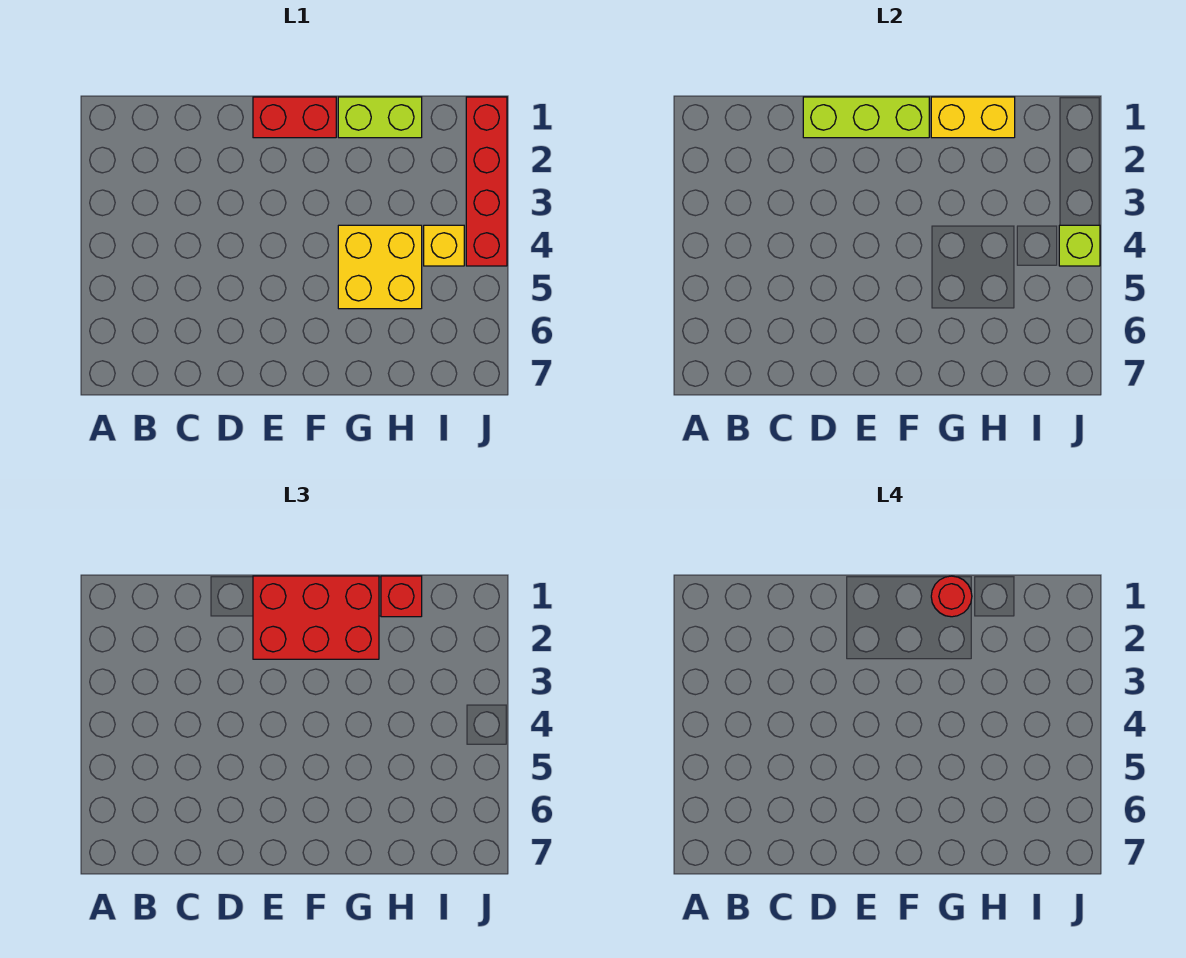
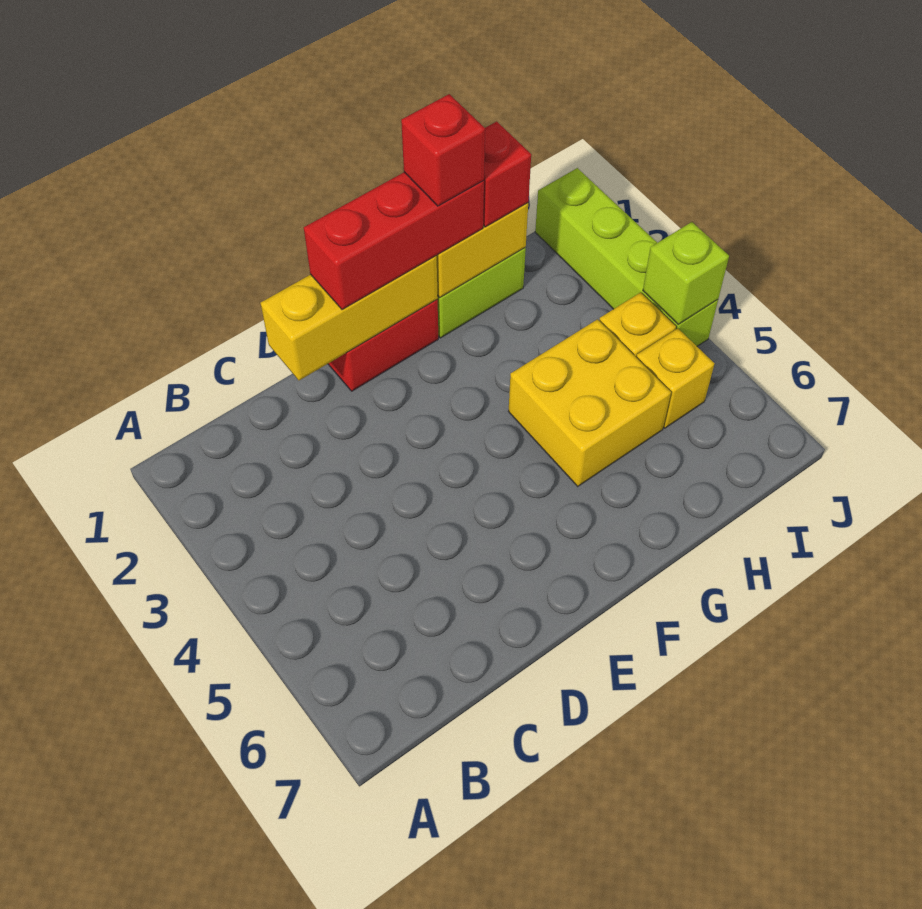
lime brick D1:F1 level 2 -> yellow brick D1:F1 level 2
red brick E1:G2 level 3 -> red brick E1:G1 level 3
red round brick G1 level 4 -> red brick G1 level 4
none -> yellow brick I5 level 1
red brick J1:J4 level 1 -> lime brick J1:J4 level 1

